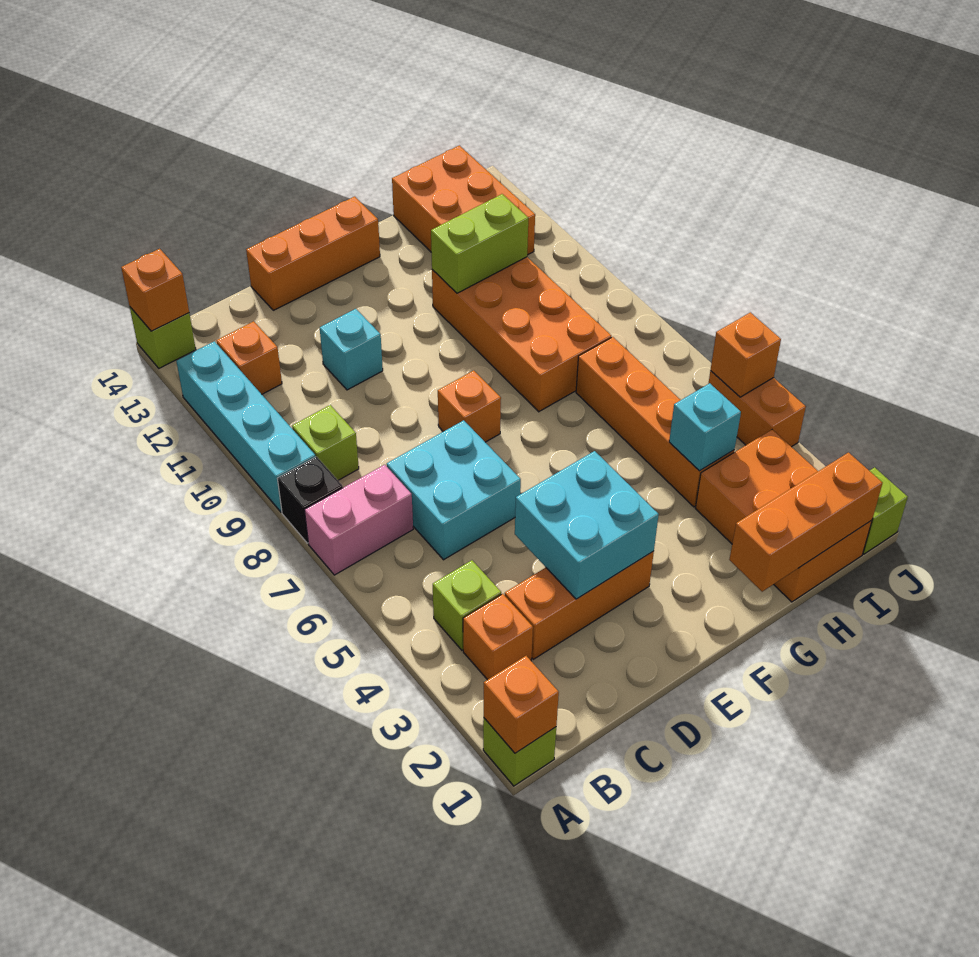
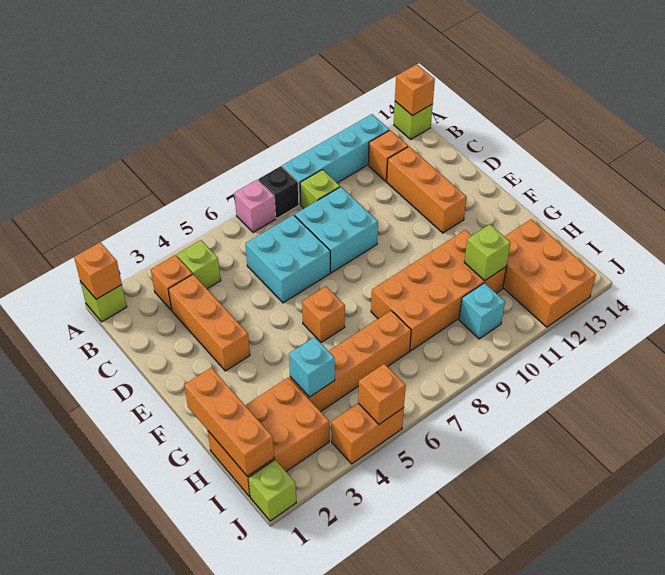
pink brick A7:B7 level 1 -> pink brick A7 level 1
cyan brick D3:E4 level 2 -> cyan brick C8:D9 level 1
cyan brick D11 level 1 -> cyan brick I10 level 1
orange brick D14:F14 level 1 -> orange brick C12:E12 level 1
orange brick E8 level 1 -> orange brick F6 level 1
lime brick G11:H11 level 2 -> lime brick H11 level 2
orange brick H12:I14 level 1 -> orange brick H12:J13 level 1

